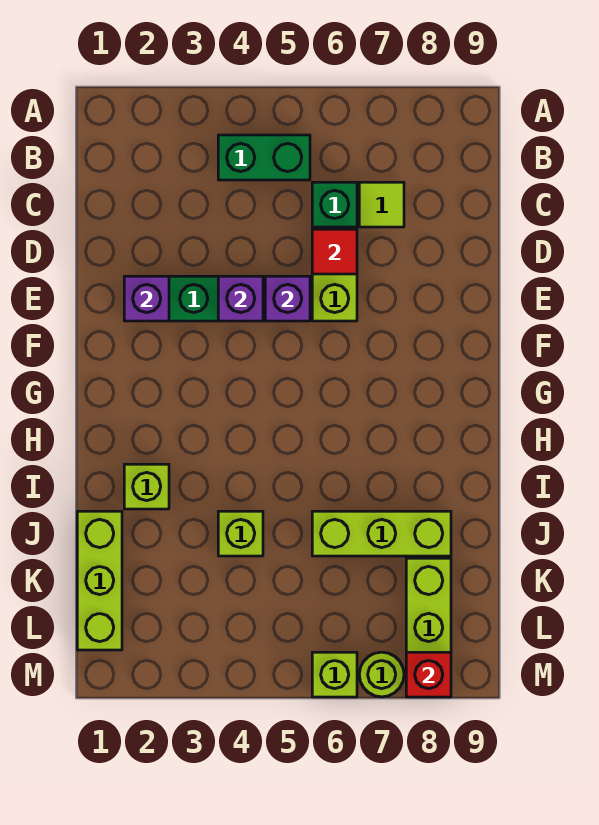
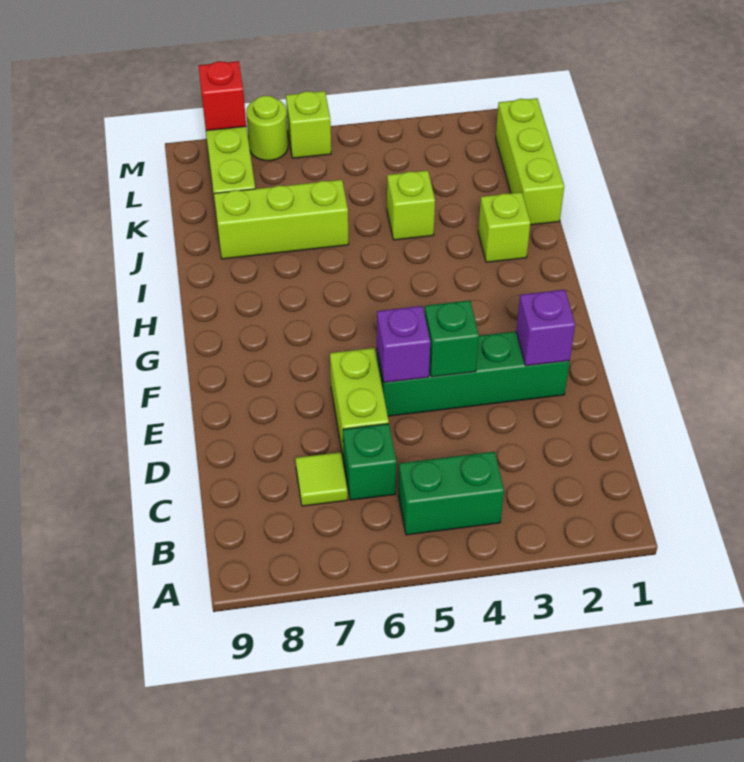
red tile D6 level 2 -> none
purple brick E4 level 2 -> green brick E4 level 2

